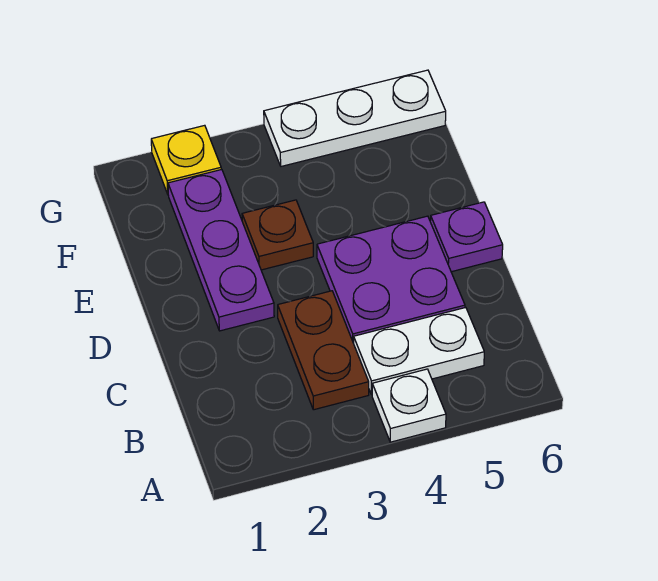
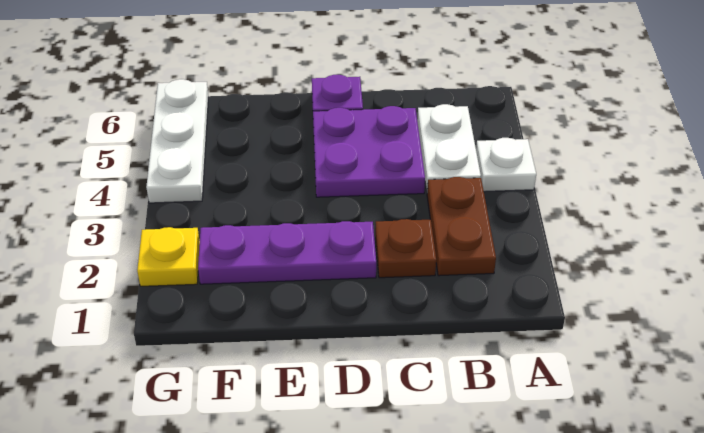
brown plate B3:C3 level 1 -> brown plate B2:B3 level 1
brown plate E3 level 1 -> brown plate C2 level 1

